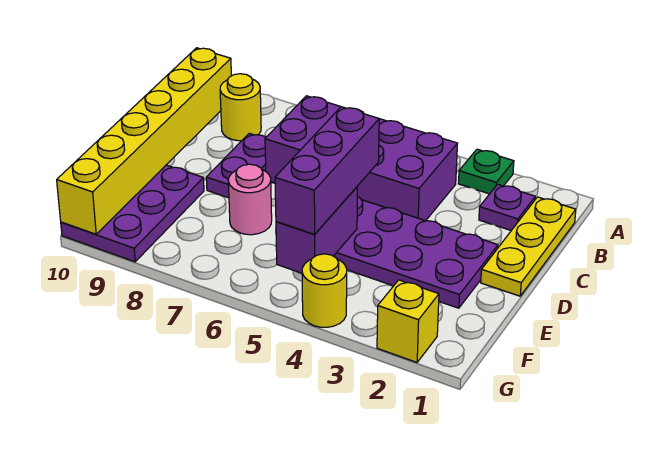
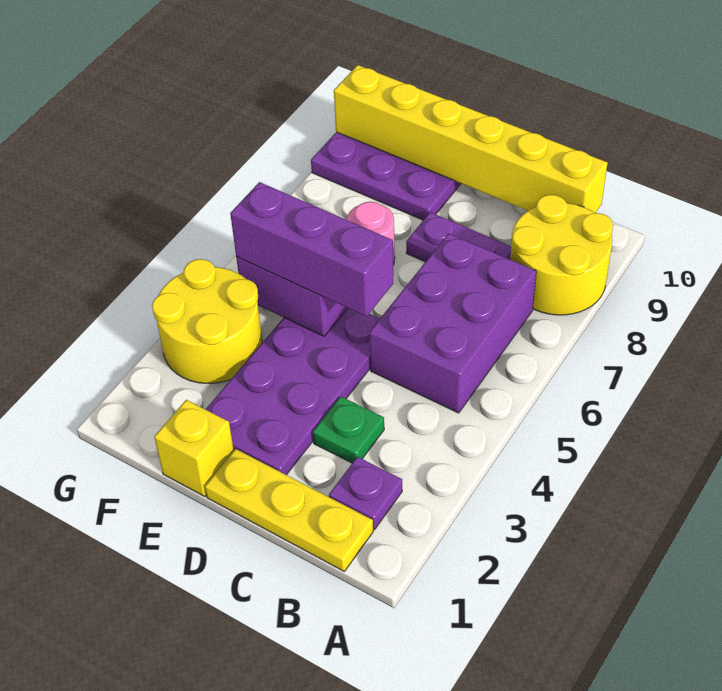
green plate A3 level 1 -> green plate C3 level 1
purple brick B4:C7 level 1 -> purple brick B5:C7 level 1
yellow round brick B9 level 1 -> yellow round brick A8:B9 level 1
yellow brick G2 level 1 -> yellow brick E1 level 1
yellow round brick G4 level 1 -> yellow round brick F3:G4 level 1

